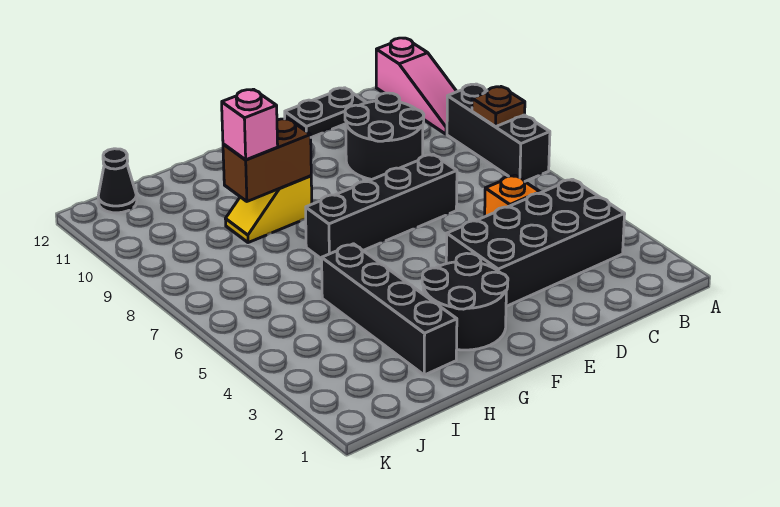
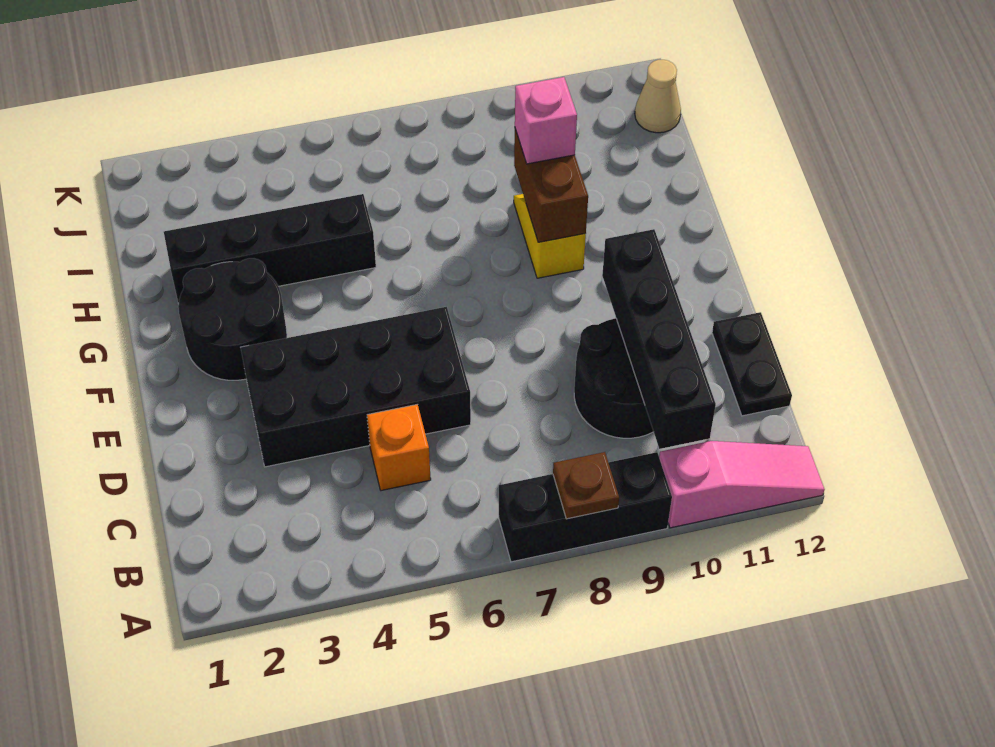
pink slope A10:A12 level 1 top 12 -> pink slope A10:A12 level 1 top 10
black brick B3:E4 level 1 -> black brick D3:E6 level 1
black brick D7:G7 level 1 -> black brick B10:E10 level 2
black cone J12 level 1 -> tan cone J12 level 1

